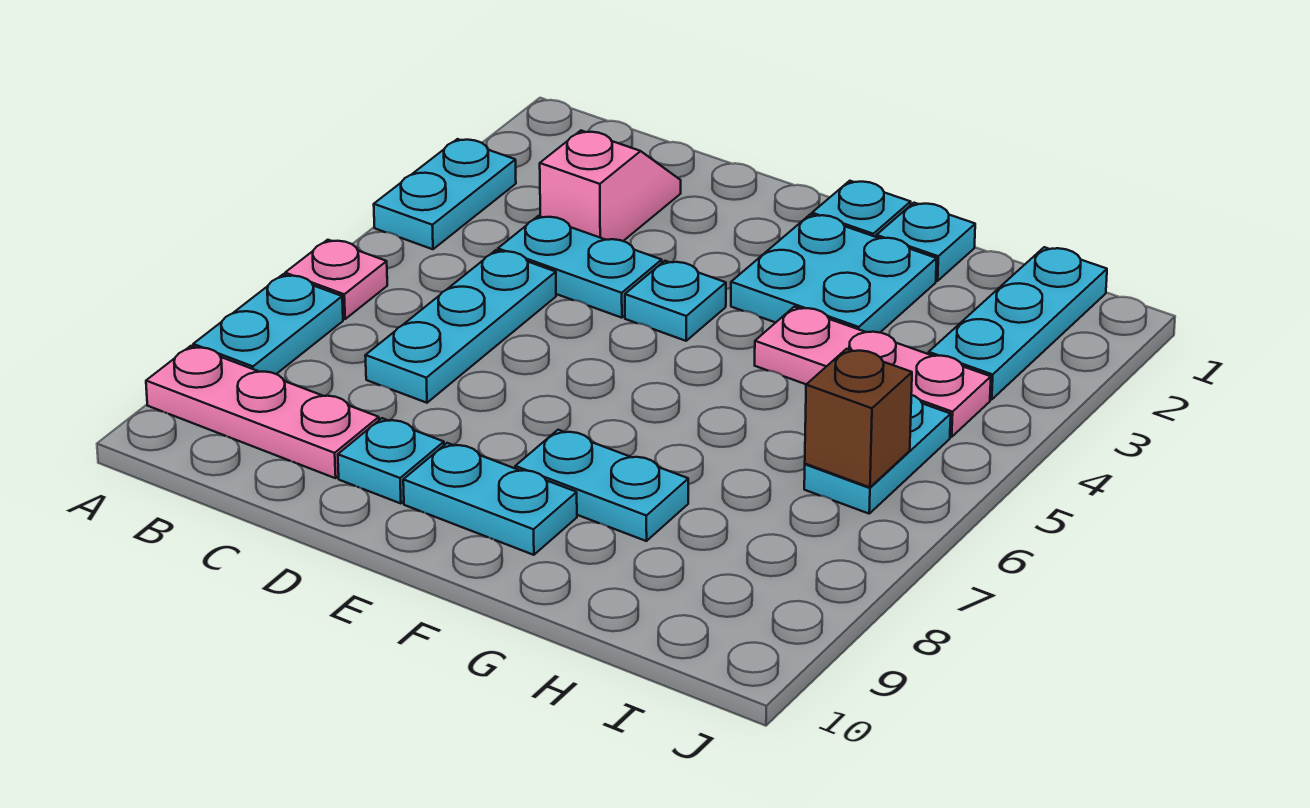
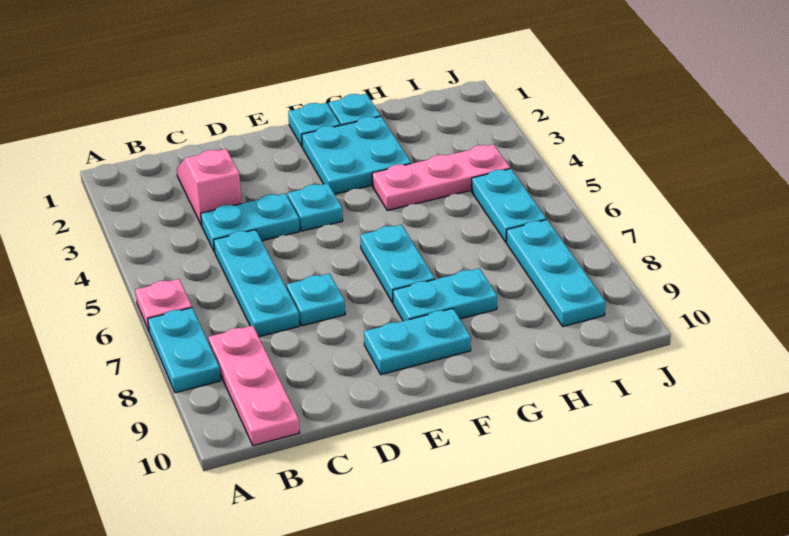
cyan plate A3:A4 level 1 -> cyan plate F6:F7 level 1
pink plate A9:C9 level 1 -> pink plate B8:B10 level 1
cyan plate D9 level 1 -> cyan plate D7 level 1
cyan plate I1:I3 level 1 -> cyan plate I7:I9 level 1
brown brick I6 level 2 -> none

